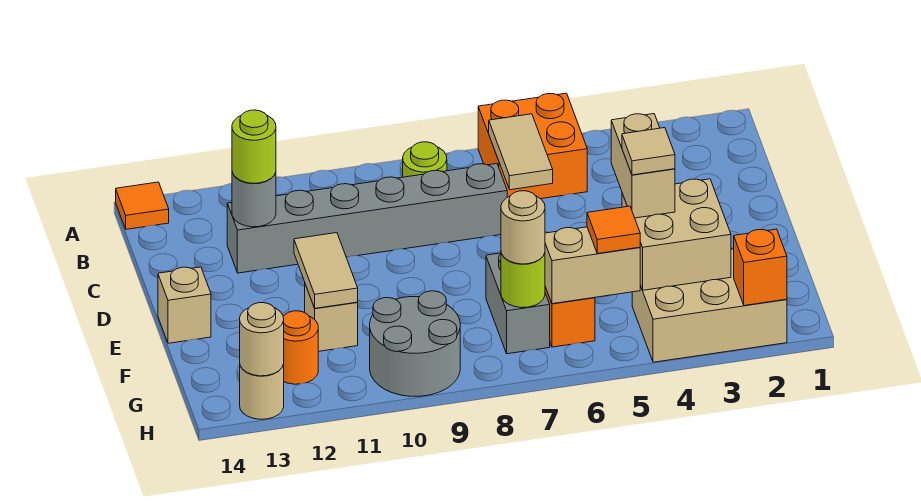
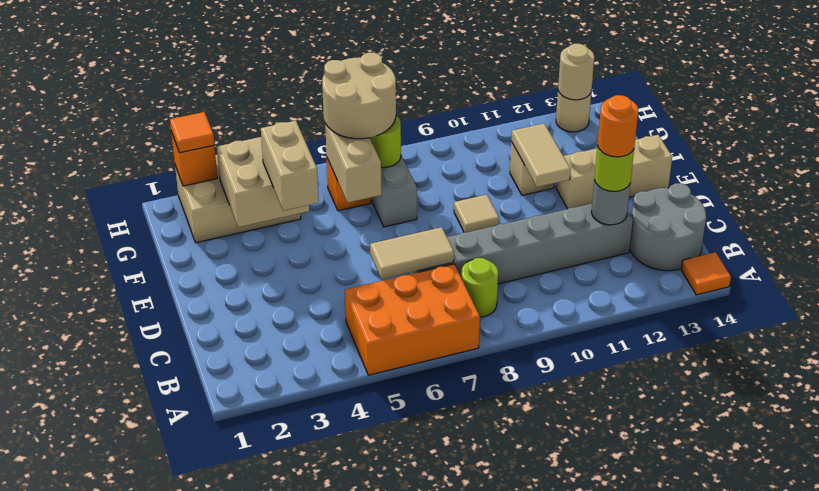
orange brick A5:B6 level 1 -> orange brick A5:B7 level 1
tan tile B6:C6 level 2 -> tan tile C6:C7 level 2
tan brick E14 level 1 -> tan brick E12:E14 level 1
tan tile F4 level 4 -> tan tile E9 level 1
tan brick G5:G6 level 2 -> tan brick F6:G6 level 2
orange tile G5 level 3 -> orange tile H2 level 3
tan round brick G7 level 3 -> tan round brick G6:H7 level 3
grey round brick G9:H10 level 1 -> grey round brick B13:C14 level 1
orange round brick G12 level 1 -> orange round brick C12 level 4

